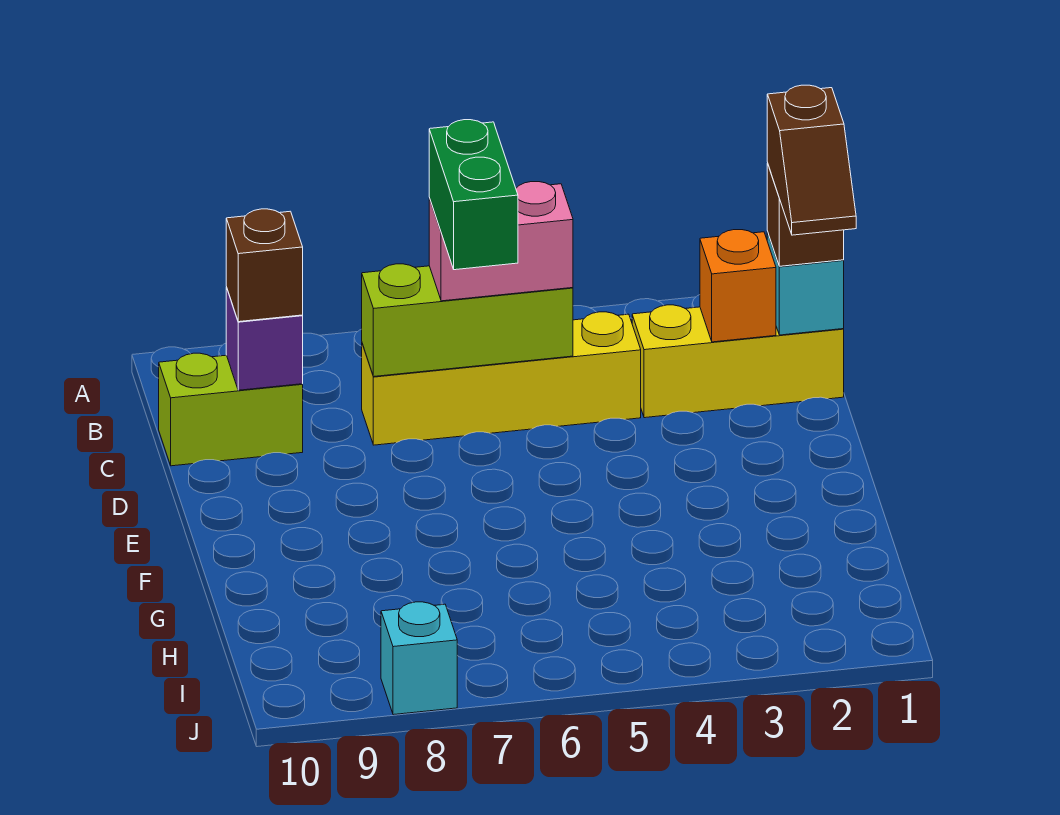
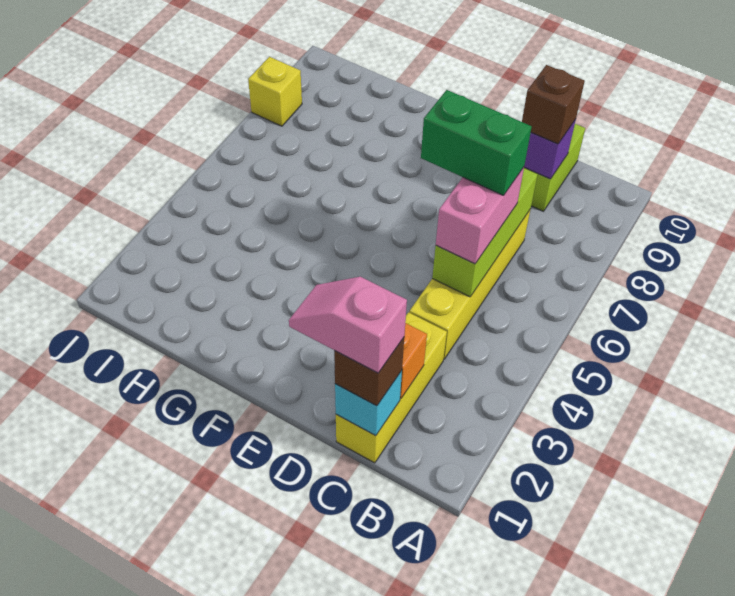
brown slope C1:D1 level 4 top C -> pink slope C1:D1 level 4 top C
cyan brick J8 level 1 -> yellow brick J8 level 1

